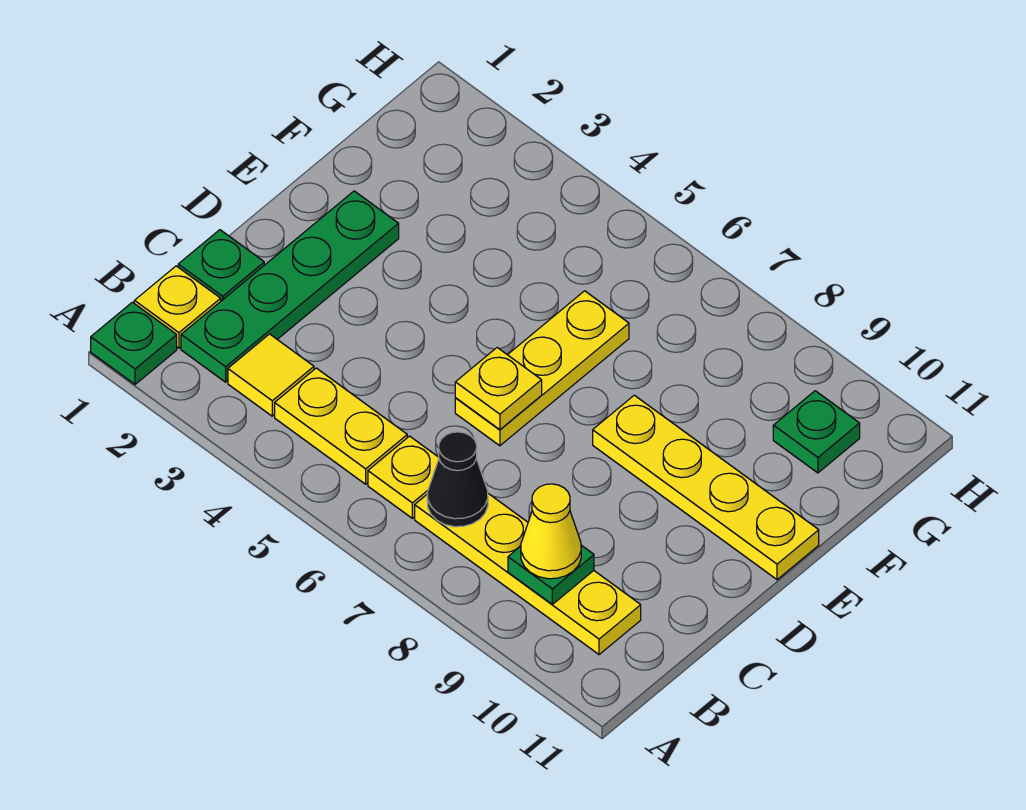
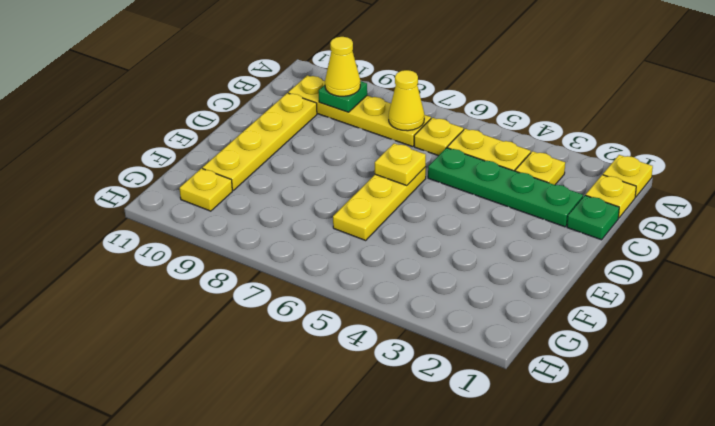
green plate A1 level 1 -> yellow plate A1 level 1
green plate B2:E2 level 1 -> green plate C2:C5 level 1
yellow tile B3 level 1 -> yellow plate B3 level 1
black cone B7 level 2 -> yellow cone B7 level 2
yellow plate E8:E11 level 1 -> yellow plate C10:F10 level 1
green plate G10 level 1 -> yellow plate G10 level 1

